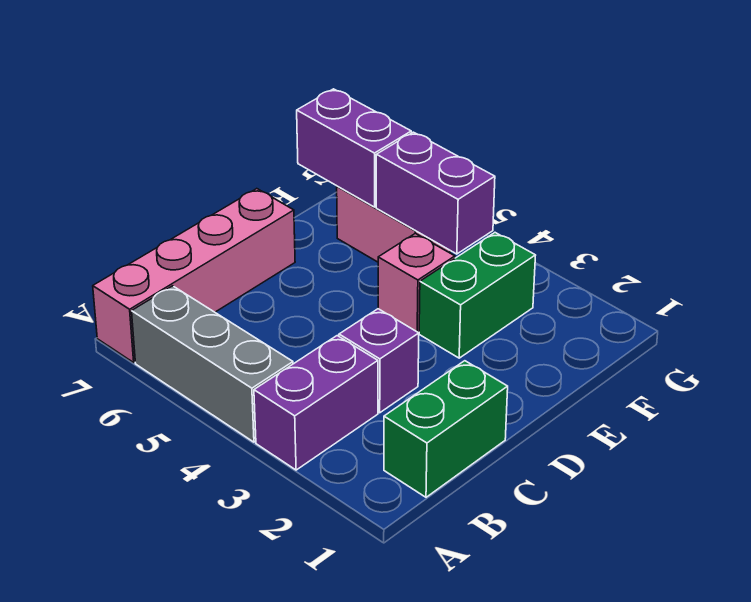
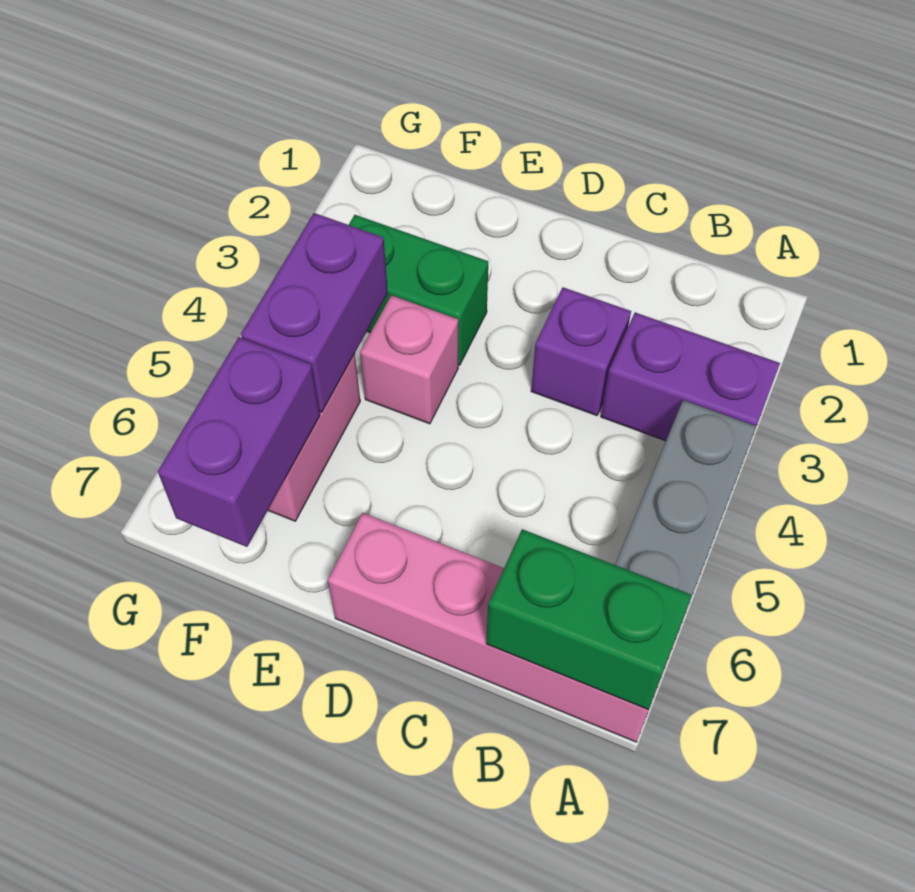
green brick B1:C1 level 1 -> green brick A7:B7 level 2

